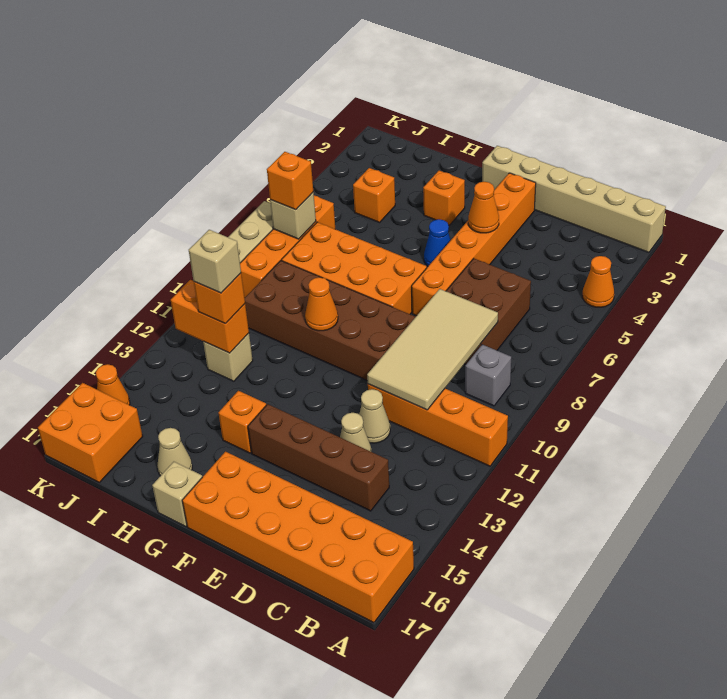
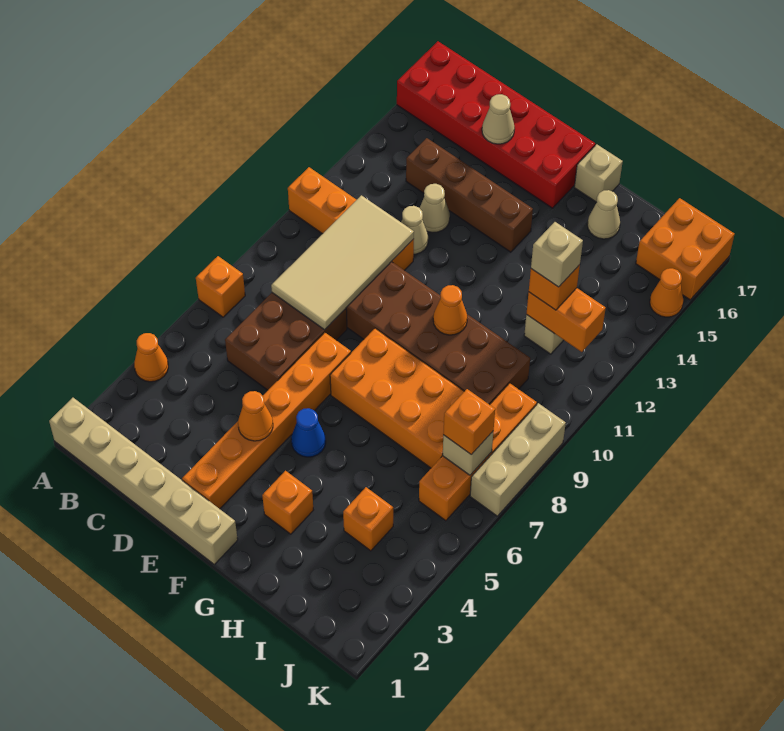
orange brick A16:F17 level 1 -> red brick A16:F17 level 1
grey brick B9 level 1 -> none
none -> tan cone D16 level 2
orange brick G14 level 1 -> orange brick A7 level 1

